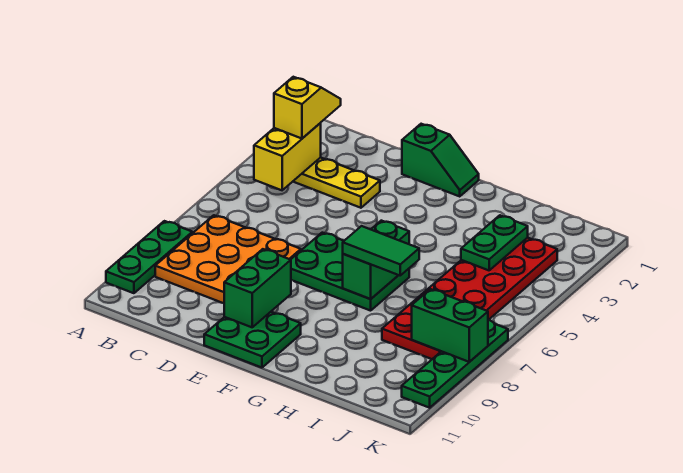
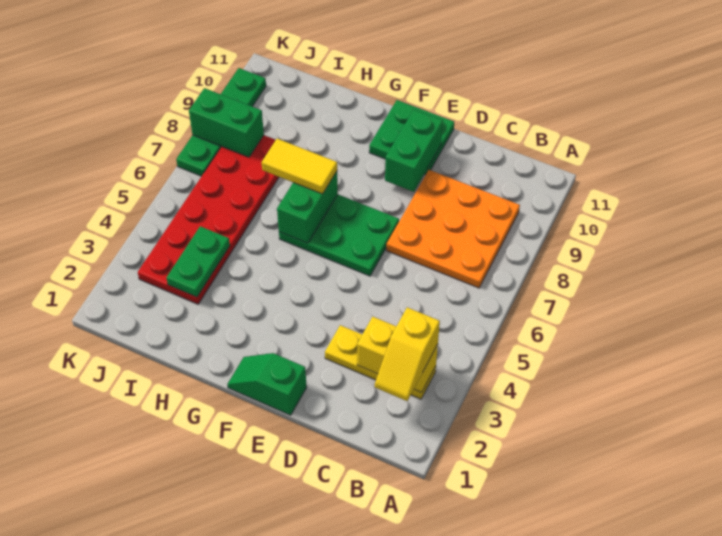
green plate A8:A10 level 1 -> none
yellow brick B3:B4 level 2 -> yellow brick B3:C3 level 2
green tile G7:H7 level 3 -> yellow tile G7:H7 level 3

